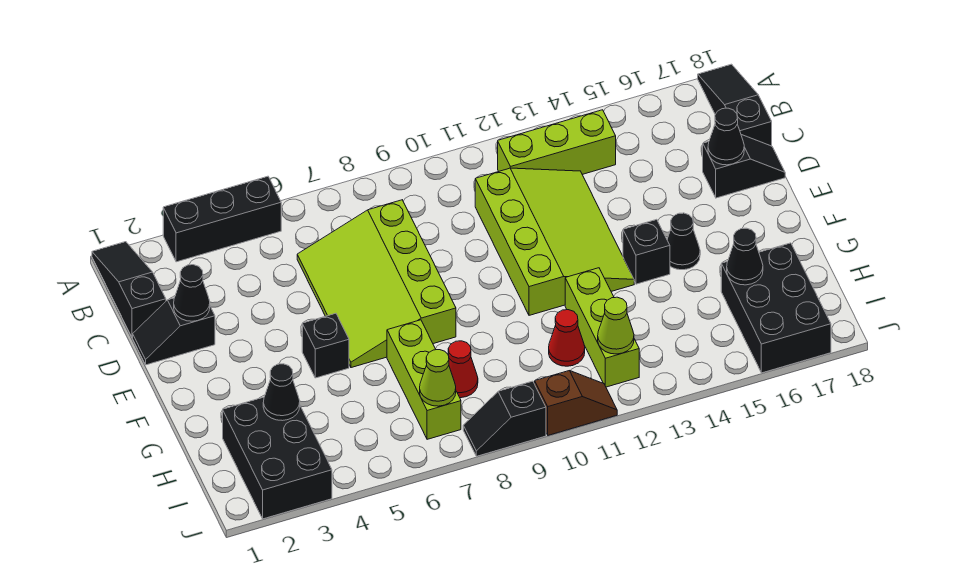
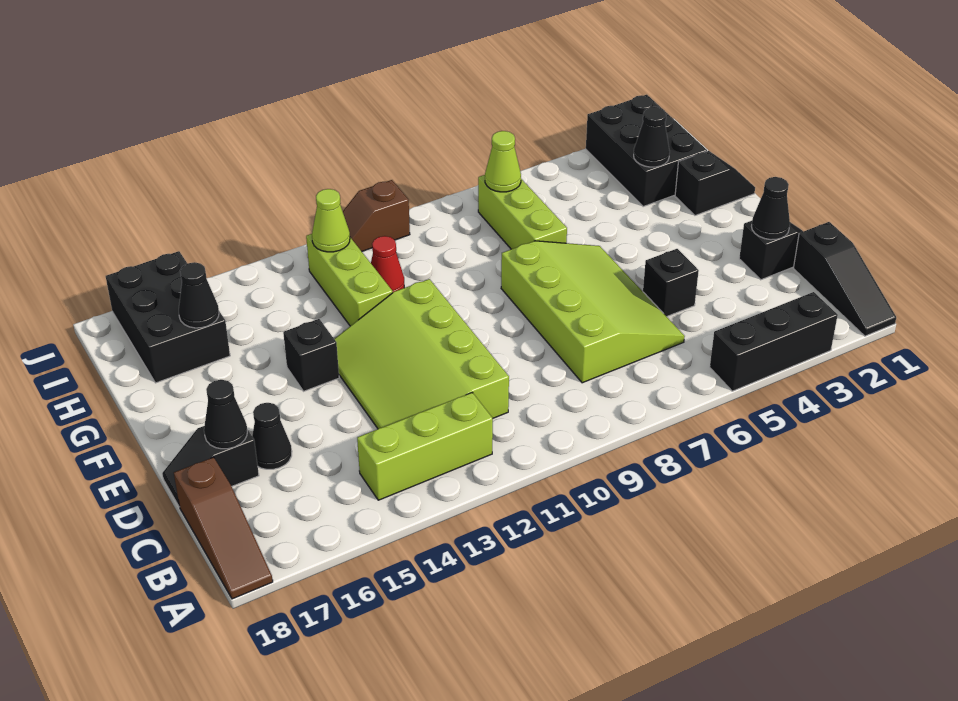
black slope A18:C18 level 1 top C -> brown slope A18:C18 level 1 top C
black brick F5 level 1 -> black brick D5 level 1
black cone F15 level 1 -> black cone D16 level 1
red cone H8 level 1 -> none
black slope J8:J9 level 1 top 9 -> black slope G1:G2 level 1 top 2

